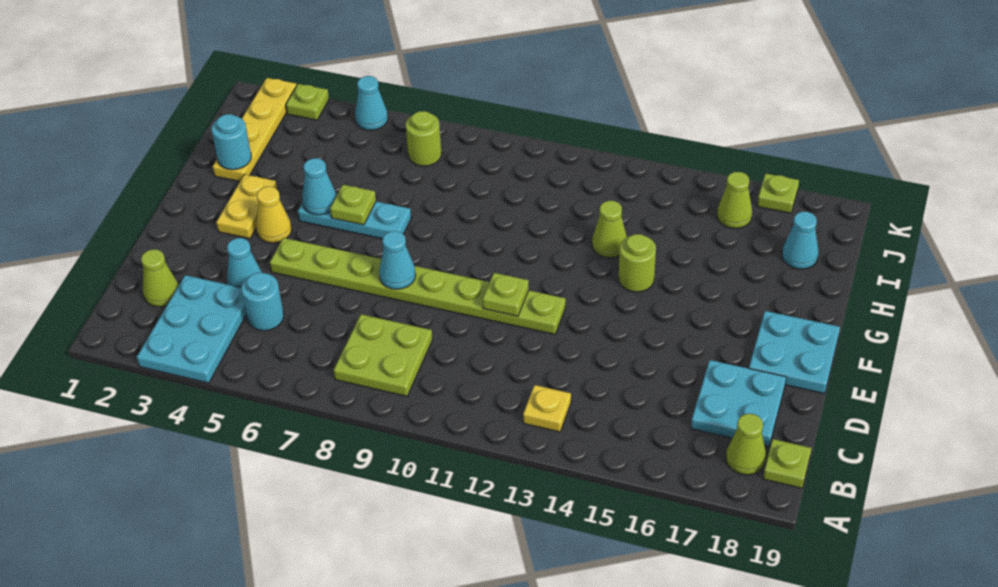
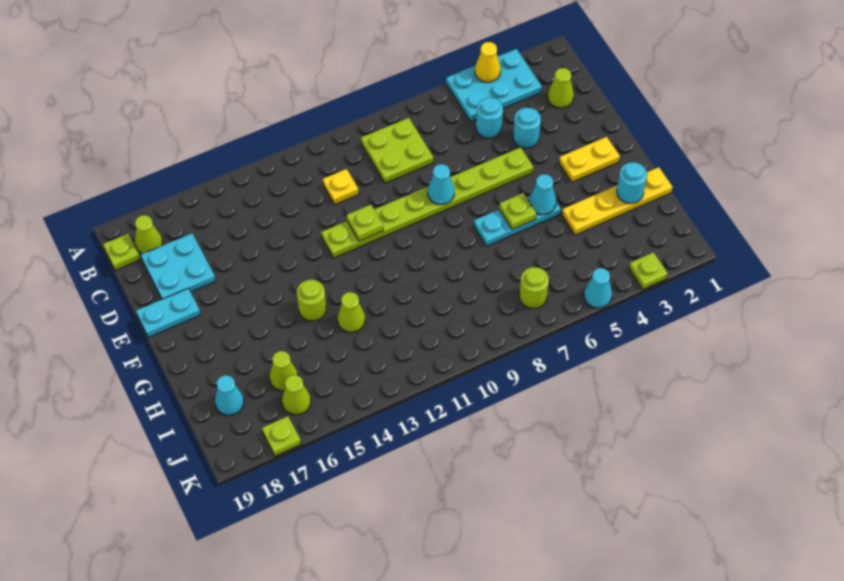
cyan plate A3:C4 level 1 -> cyan plate A3:B5 level 1
yellow plate B13 level 1 -> yellow plate C11 level 1
cyan cone D4 level 1 -> cyan round brick D4 level 1
cyan plate E18:F19 level 1 -> cyan plate E18:E19 level 1
yellow plate F3:G3 level 1 -> yellow plate F2:F3 level 1
yellow cone F4 level 1 -> yellow cone A4 level 2
yellow plate H2:K2 level 1 -> yellow plate H1:H4 level 1
none -> lime cone I16 level 1

